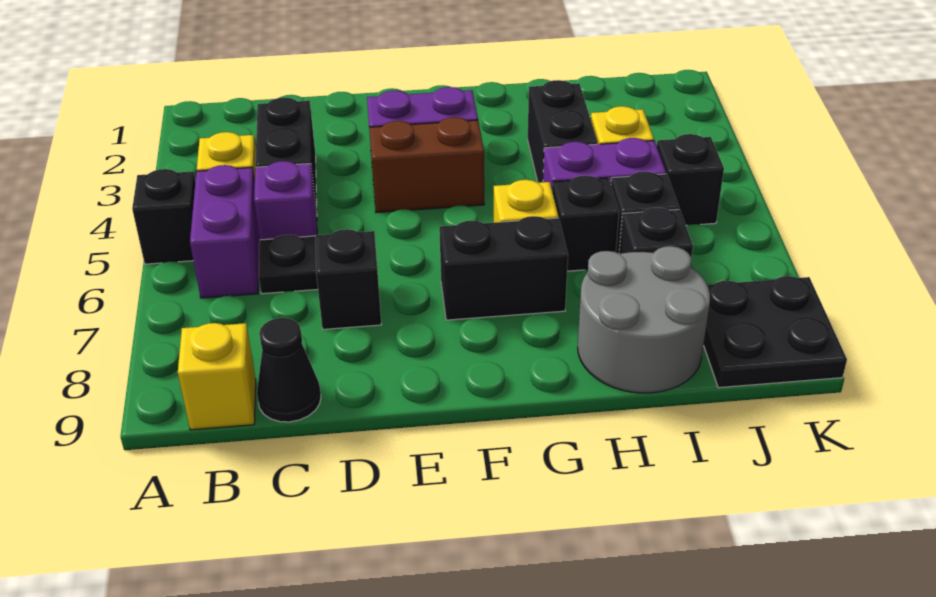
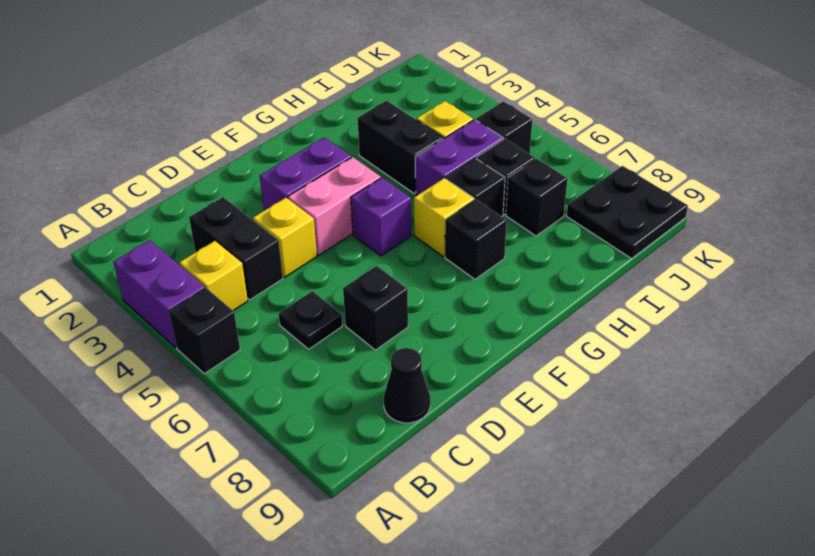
purple brick B5:B6 level 1 -> purple brick A3:A4 level 1
yellow brick B9 level 1 -> yellow brick D4 level 1
purple brick C5 level 1 -> purple brick F5 level 1
brown brick E4:F4 level 1 -> pink brick E4:F4 level 1
black brick F7:G7 level 1 -> black brick G7 level 1
grey round brick H8:I9 level 1 -> none

